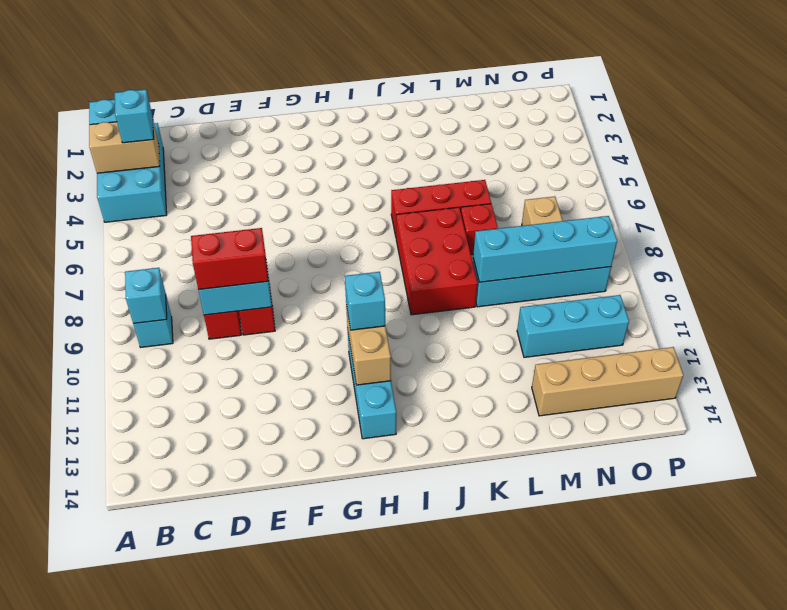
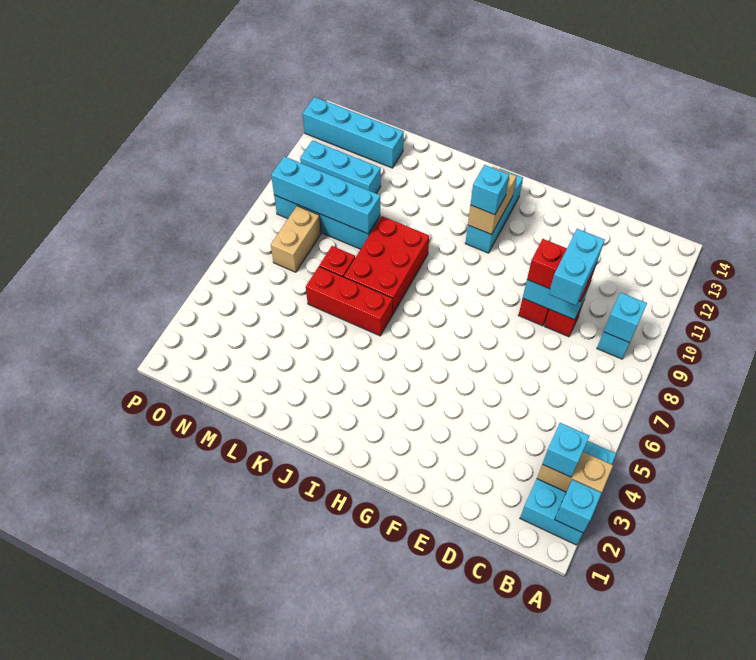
none -> cyan brick D8:D9 level 4
tan brick M13:P13 level 1 -> cyan brick M13:P13 level 1

